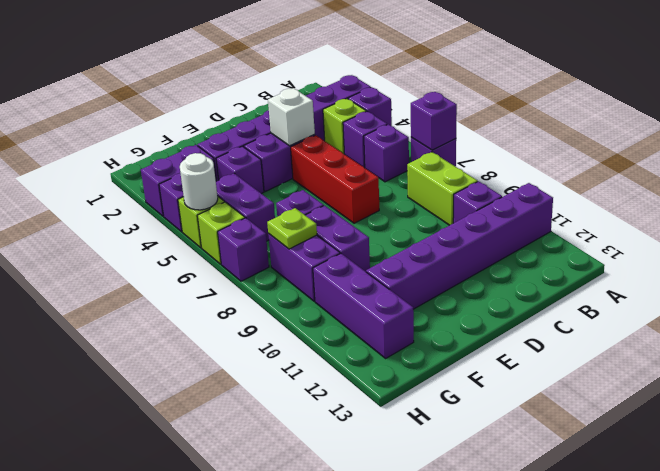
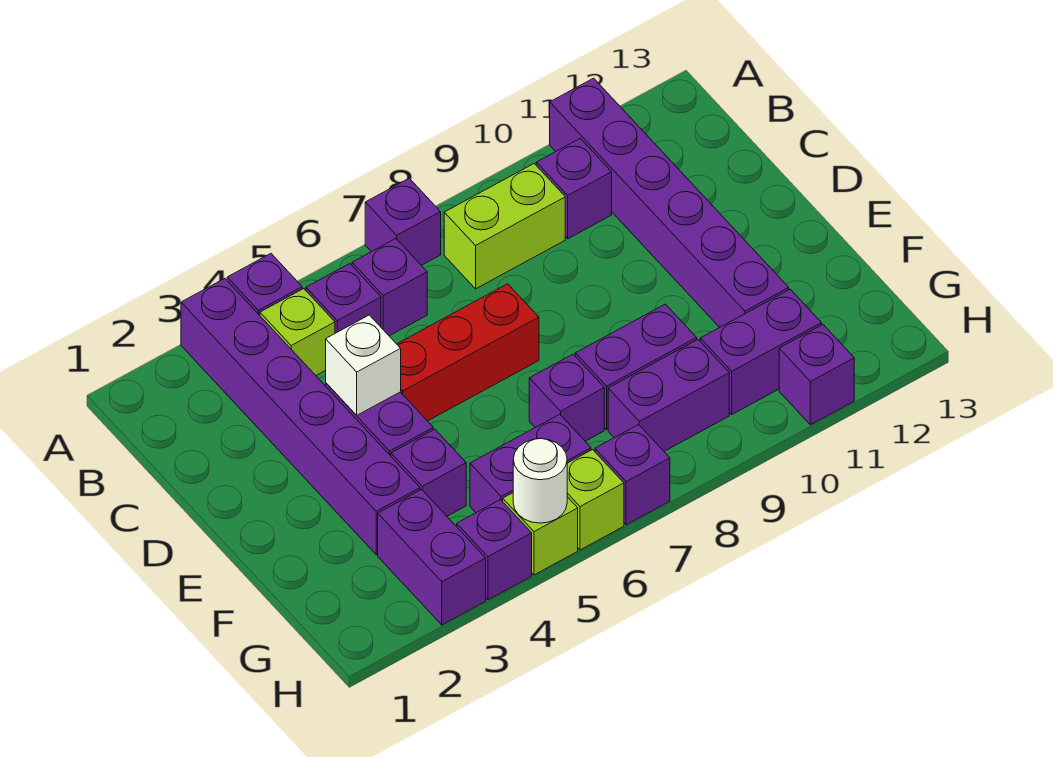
purple brick A7 level 2 -> purple brick H11 level 1
lime plate G8 level 2 -> none
purple brick G10:G12 level 1 -> purple brick G10:G11 level 1

